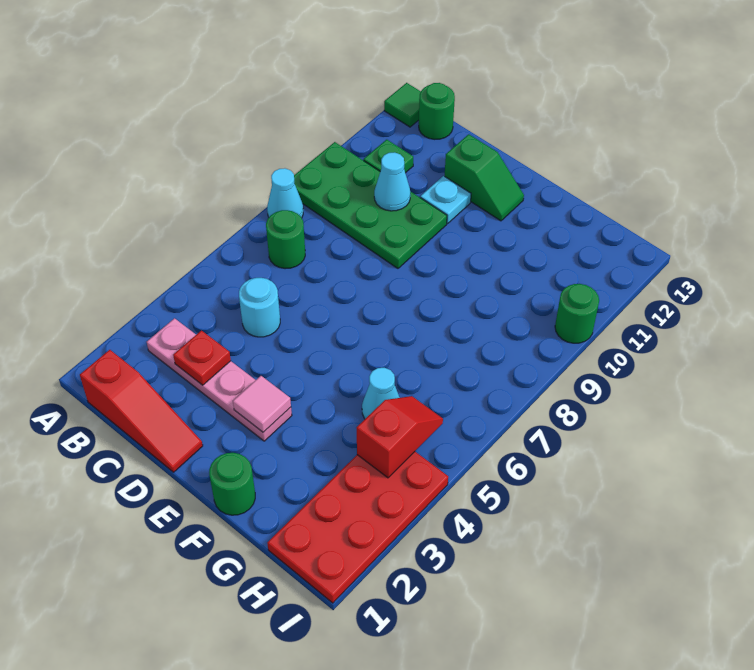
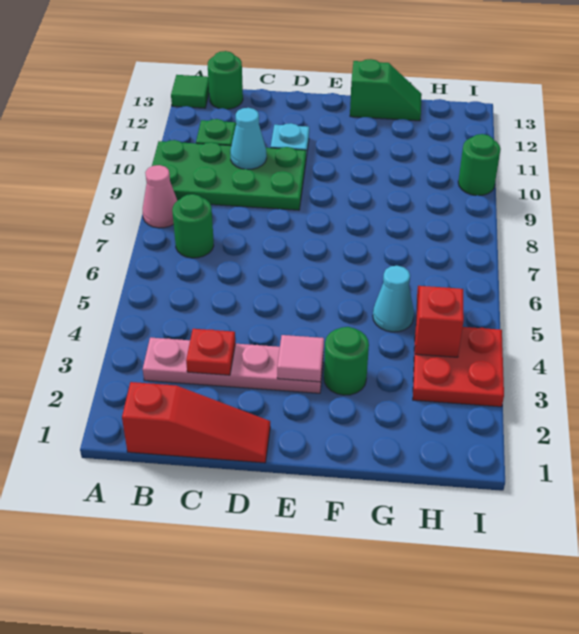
cyan cone A8 level 1 -> pink cone A8 level 1
cyan round brick C5 level 1 -> none
green slope D12:E12 level 1 top D -> green slope F13:G13 level 1 top F
green round brick F1 level 1 -> green round brick F3 level 1
red plate H1:I4 level 1 -> red plate H3:I4 level 1

